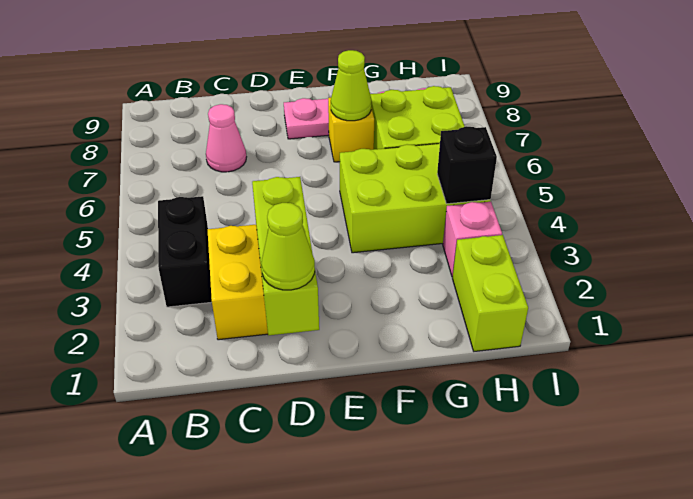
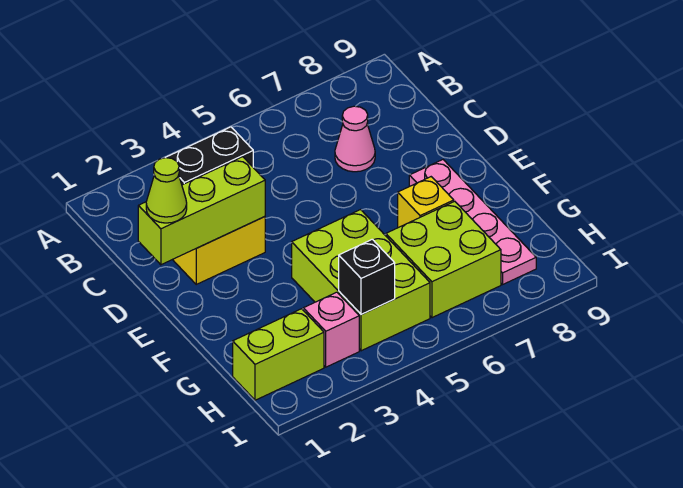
lime cone F7 level 2 -> none

